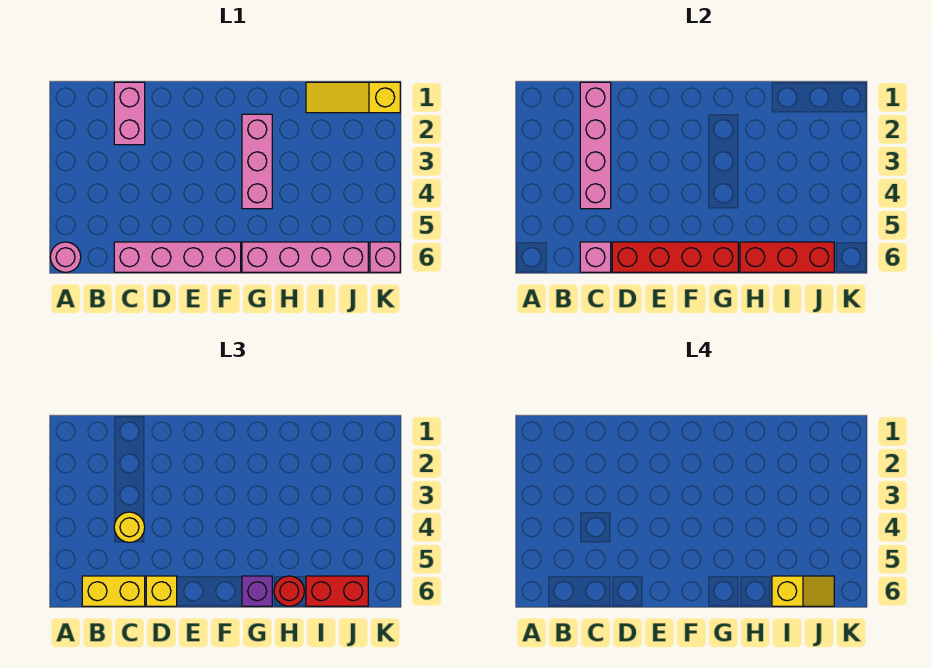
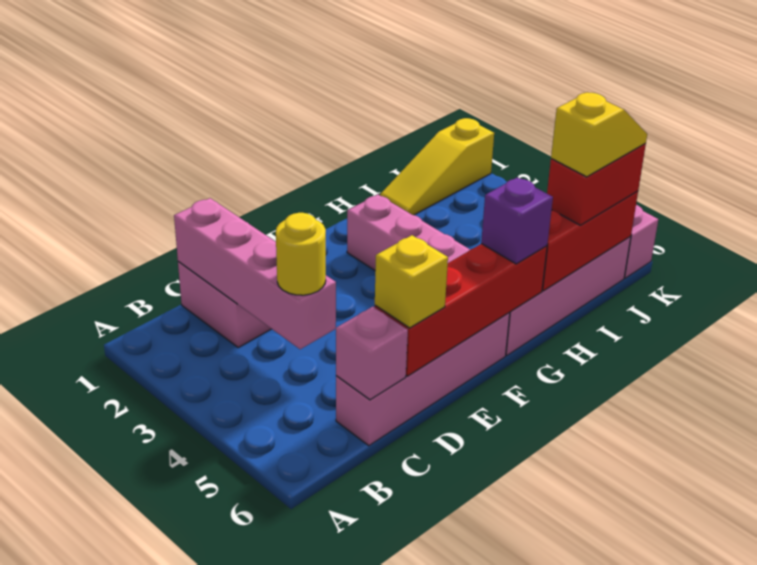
pink round brick A6 level 1 -> none
yellow brick B6:C6 level 3 -> none
red round brick H6 level 3 -> none

